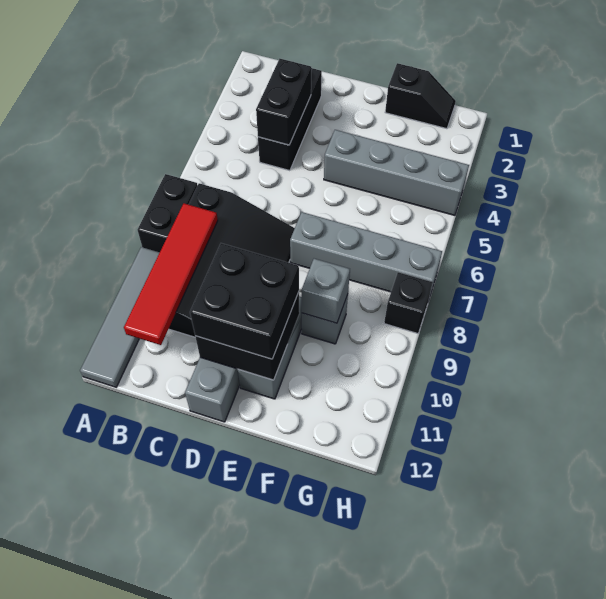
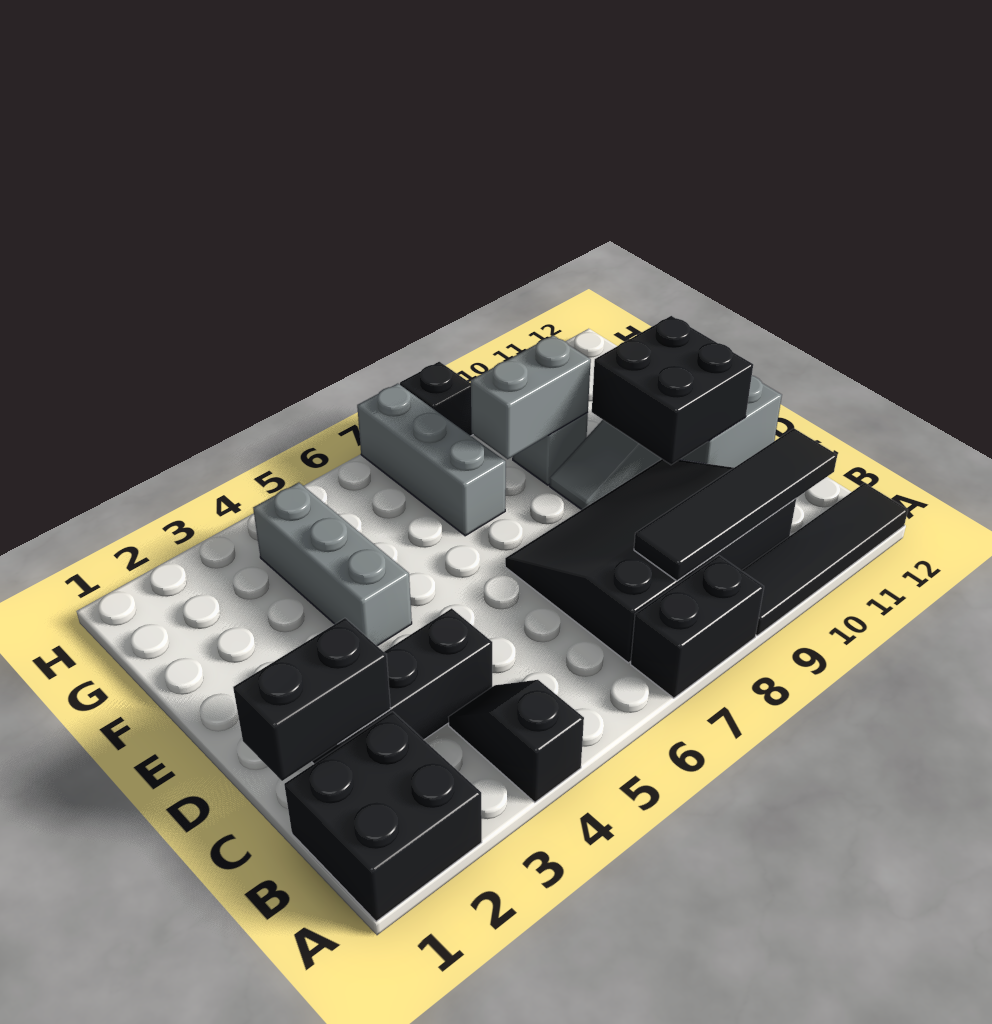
grey tile A9:A12 level 1 -> black tile A9:A12 level 1
red tile B8:B11 level 2 -> black tile B8:B11 level 2
black brick C3:C4 level 2 -> black brick C1:C2 level 2
black brick D10:E11 level 3 -> black brick A1:B2 level 1
grey brick E4:H4 level 1 -> grey brick E4:G4 level 1
grey brick E7:H7 level 1 -> grey brick F7:H7 level 1
black slope F1:G1 level 1 top F -> black slope A4:B4 level 1 top A
grey brick F9 level 2 -> grey brick F8:F9 level 2

